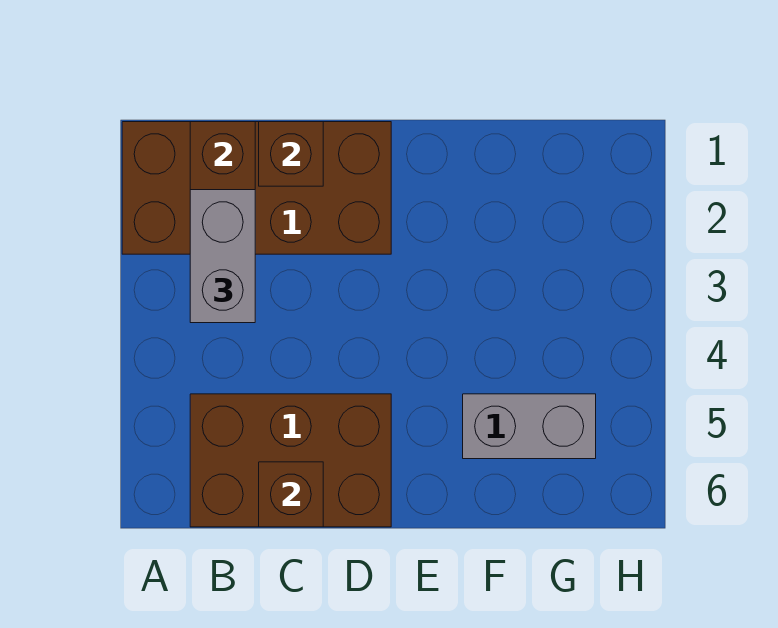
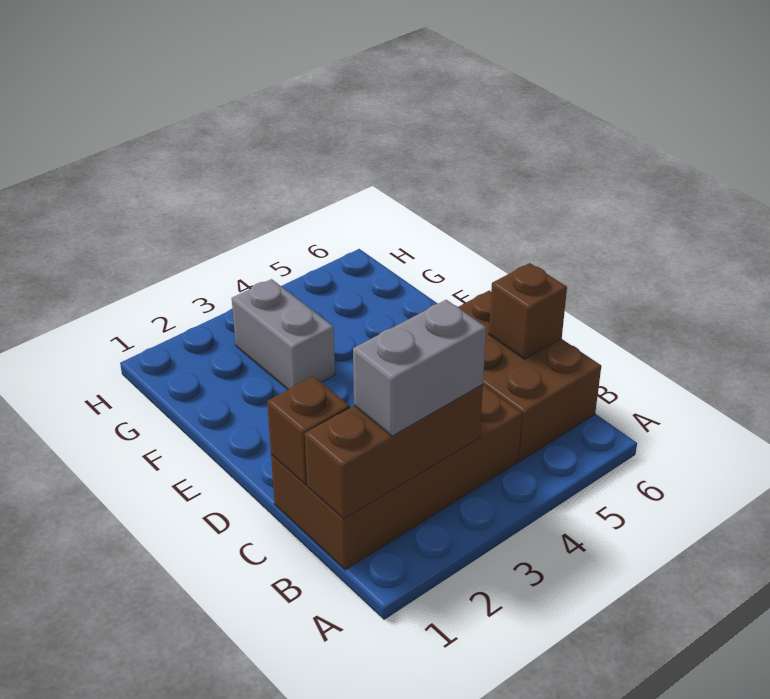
brown brick A1:D2 level 1 -> brown brick B1:C4 level 1
grey brick F5:G5 level 1 -> grey brick F3:G3 level 1

